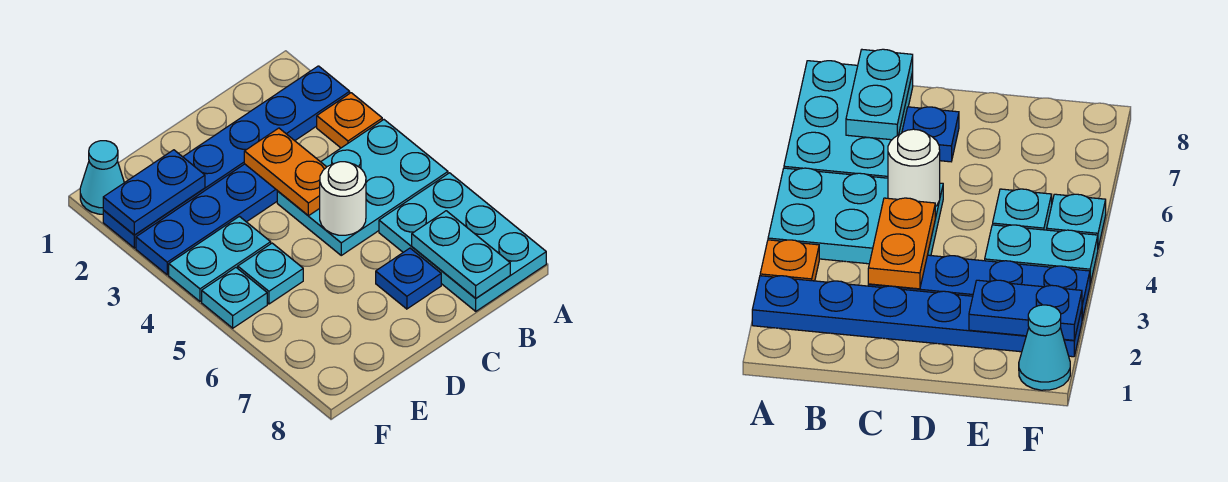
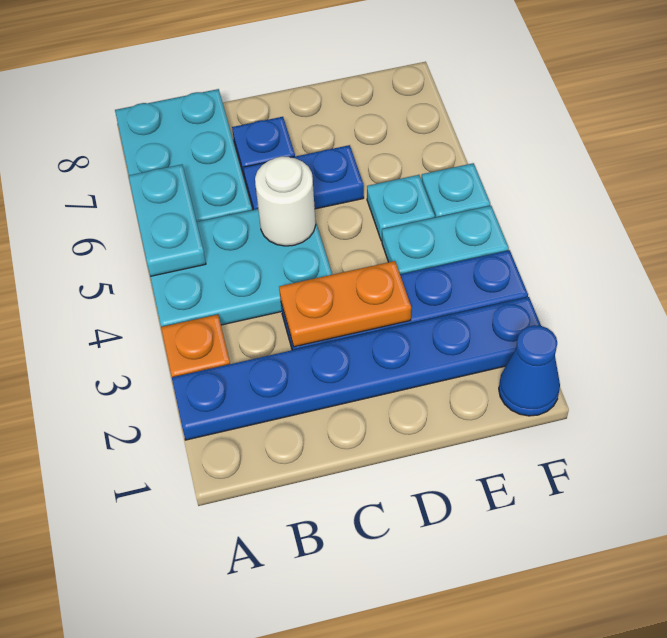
cyan plate B7:B8 level 2 -> cyan plate A5:A6 level 2
orange plate C3:C4 level 2 -> orange plate C3:D3 level 2
blue plate E2:F2 level 2 -> blue plate C6:D6 level 1
cyan cone F1 level 1 -> blue cone F1 level 1

